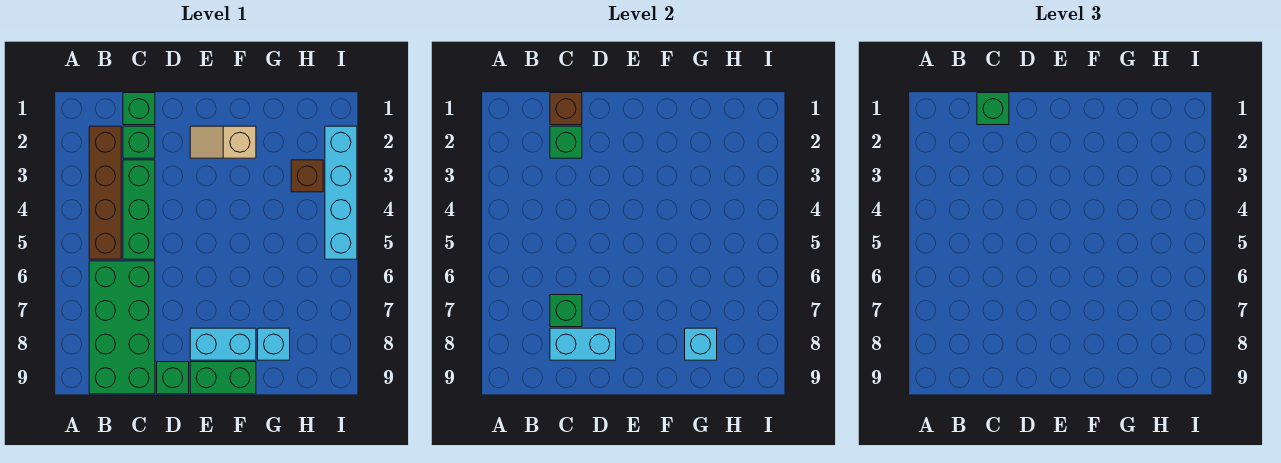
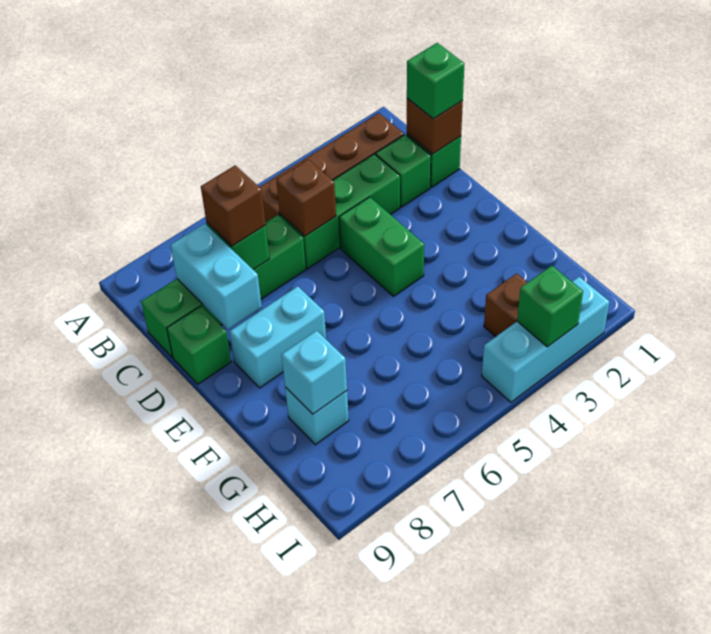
green brick B6:C9 level 1 -> green brick C6:C9 level 1
green brick C2 level 2 -> green brick I3 level 2
none -> brown brick C5 level 2
none -> brown brick C7 level 3
tan slope E2:F2 level 1 top F -> none
cyan brick E8:F8 level 1 -> cyan brick E7:E8 level 1
green brick E9:F9 level 1 -> green brick D4:E4 level 1
cyan brick I2:I5 level 1 -> cyan brick I2:I4 level 1

